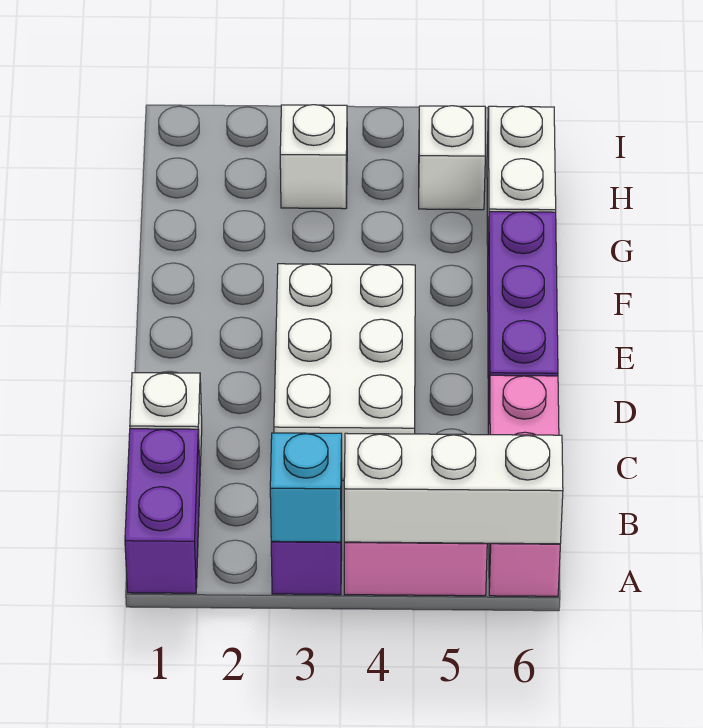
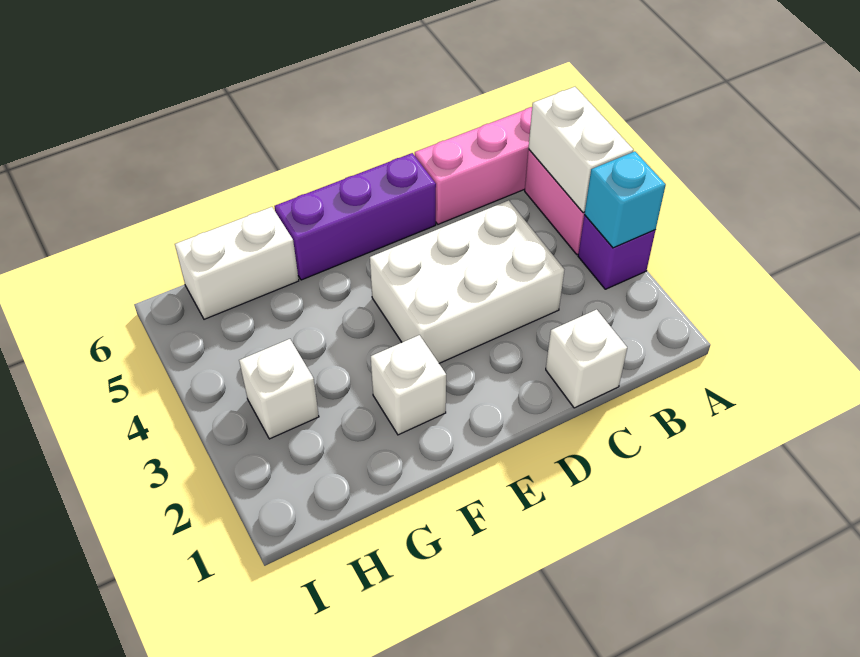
purple brick A1:B1 level 1 -> none
white brick A4:A6 level 2 -> white brick A4:A5 level 2
white brick H5 level 1 -> white brick F2 level 1

